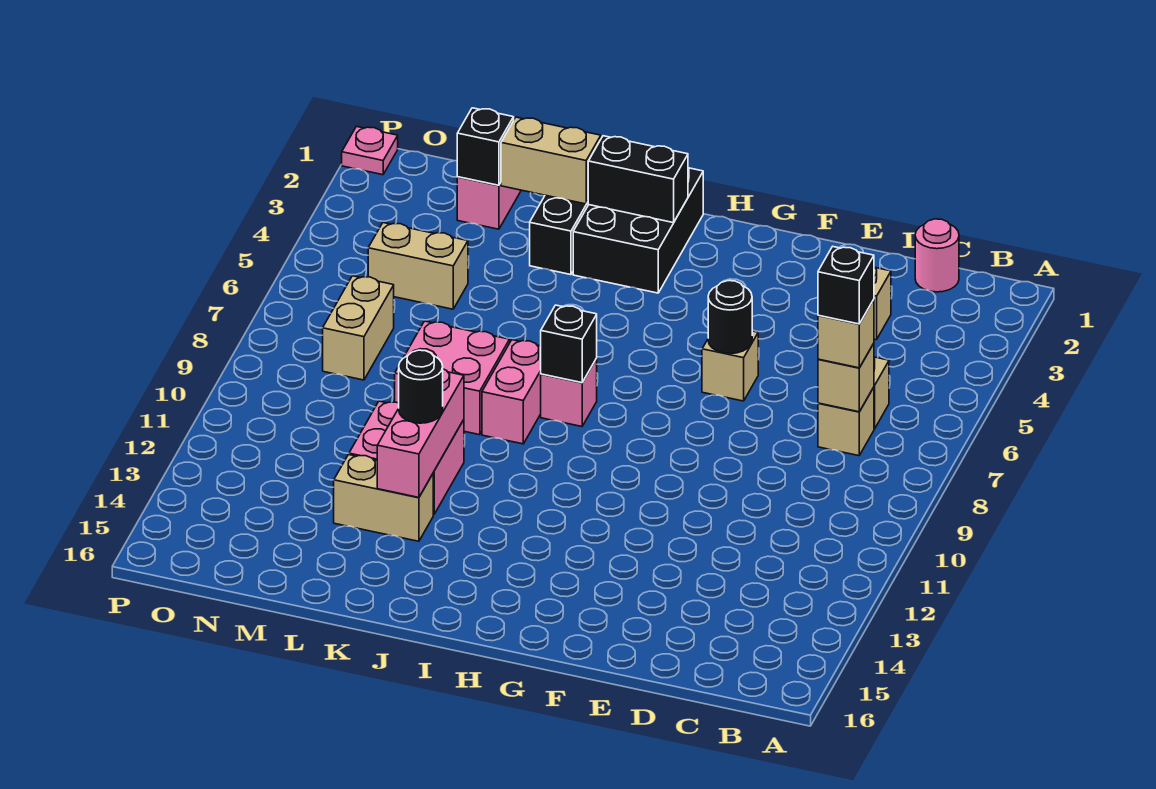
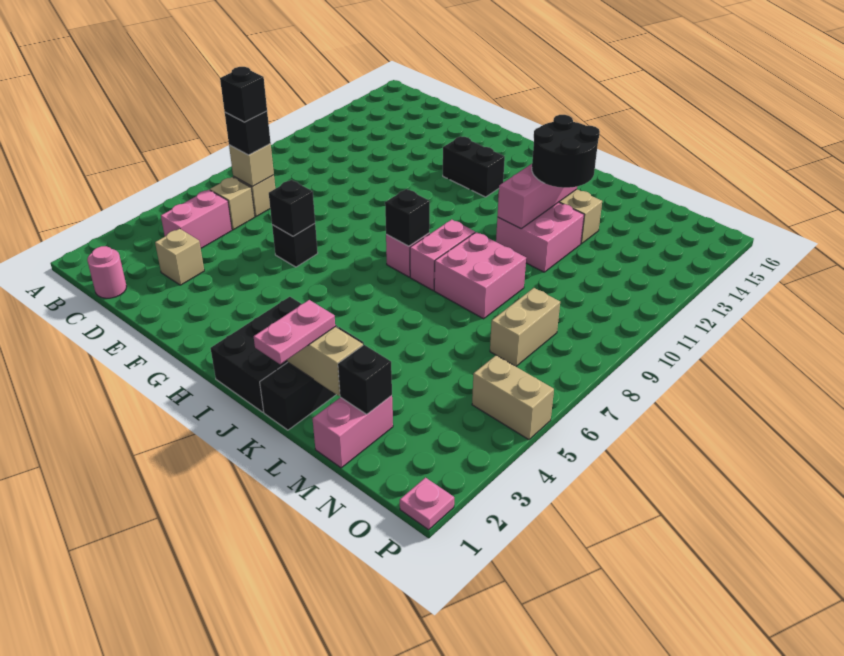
none -> pink brick C4:C5 level 1
tan brick C7 level 3 -> black brick C7 level 3
tan brick F6 level 1 -> black brick F6 level 1
black round brick F6 level 2 -> black brick F6 level 2
black brick I2:J2 level 2 -> black brick G13:H13 level 1
none -> pink plate K1:K2 level 3
black round brick K12 level 3 -> black round brick K12:L13 level 3
tan brick M5:N5 level 1 -> tan brick O5:P5 level 1

